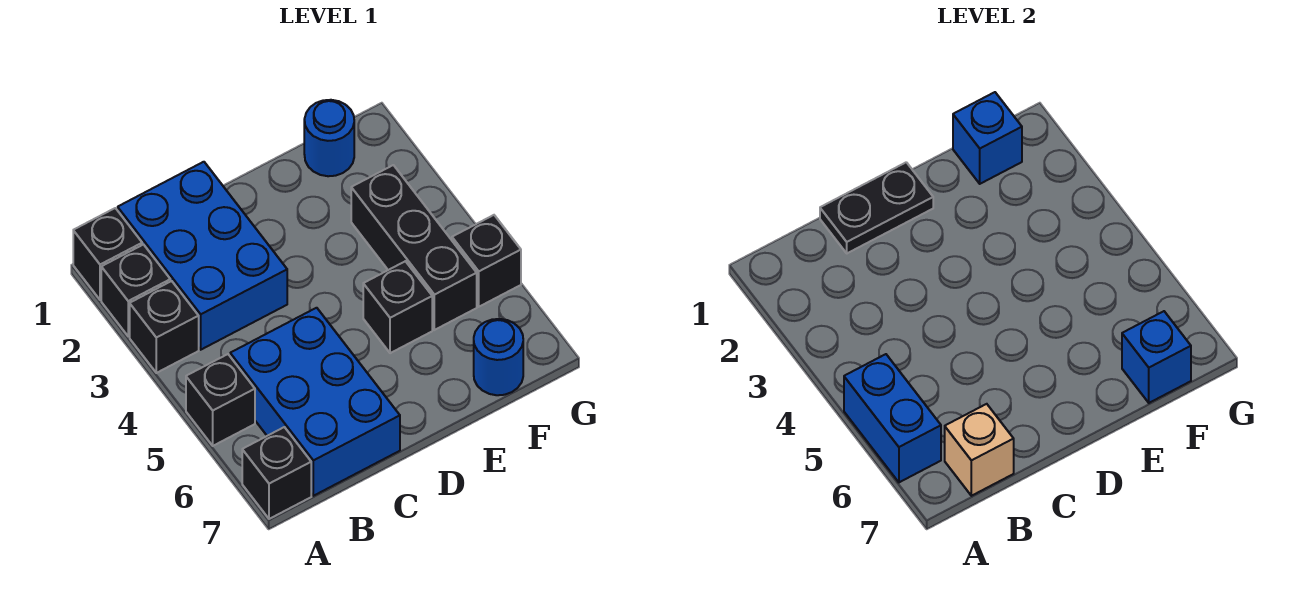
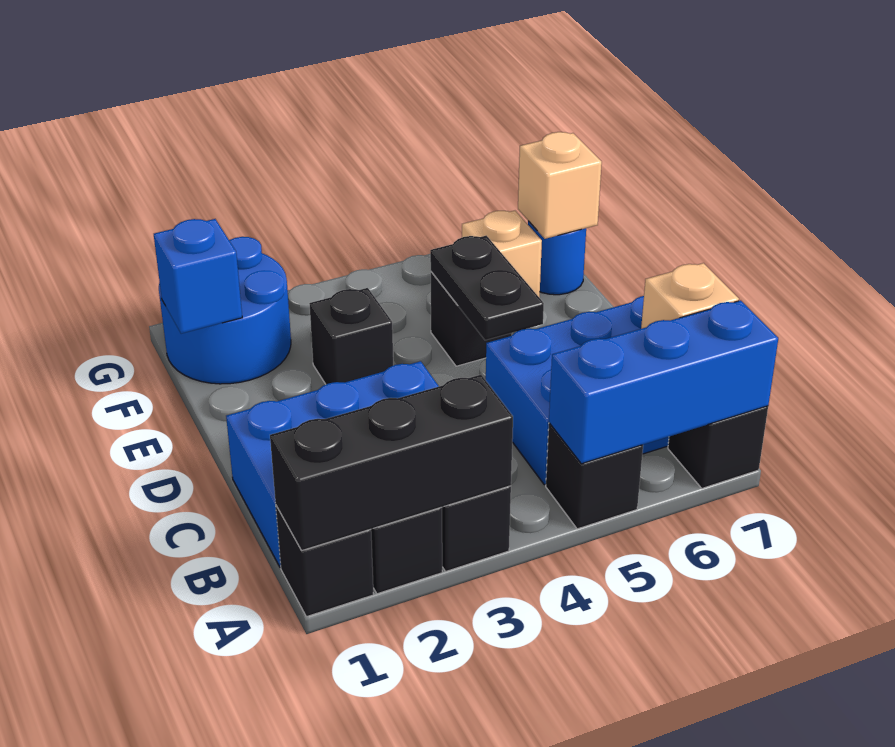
blue brick A5:A6 level 2 -> blue brick A5:A7 level 2
black plate C1:D1 level 2 -> black plate D5:E5 level 2
blue round brick F1 level 1 -> blue round brick F1:G2 level 1
black brick F3:F5 level 1 -> black brick A1:A3 level 2
none -> tan brick F6 level 1
blue brick F7 level 2 -> tan brick F7 level 2
black brick G5 level 1 -> black brick E3 level 1

